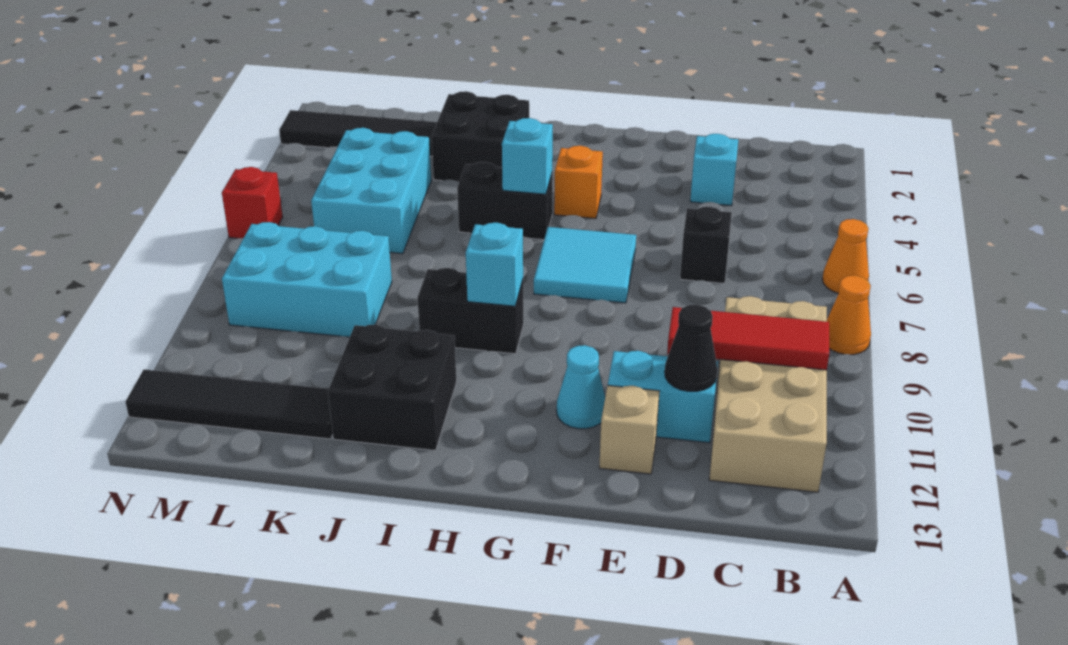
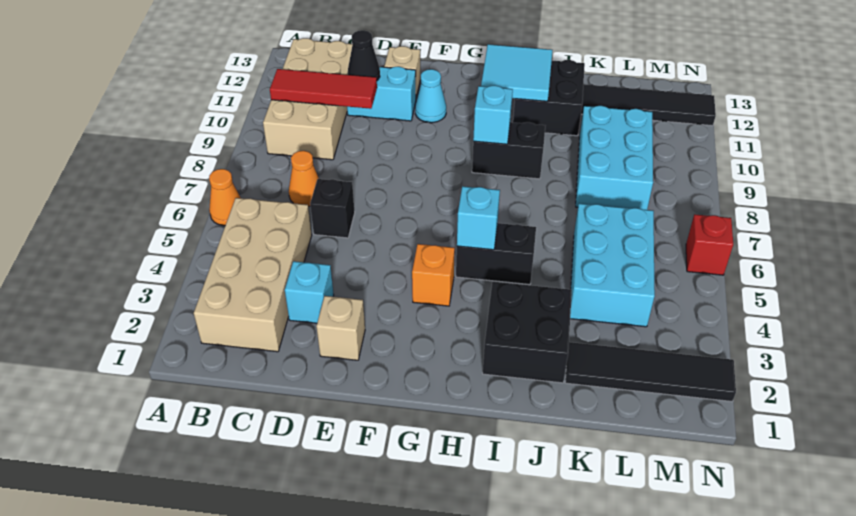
orange cone A8 level 1 -> orange cone C7 level 1
none -> tan brick B2:C5 level 1
none -> tan brick E2 level 1
cyan tile F6:G7 level 1 -> cyan tile H11:I12 level 2
cyan brick K8:M9 level 1 -> cyan brick K8:L10 level 1

